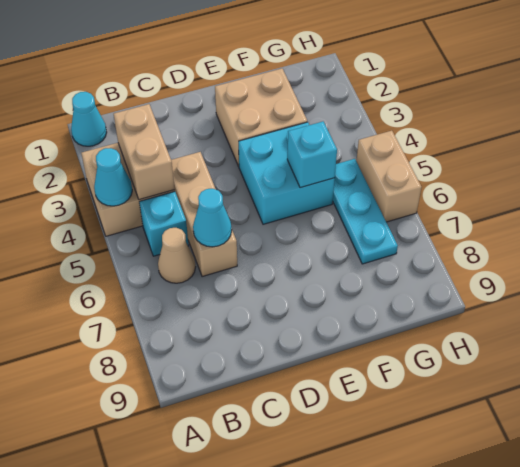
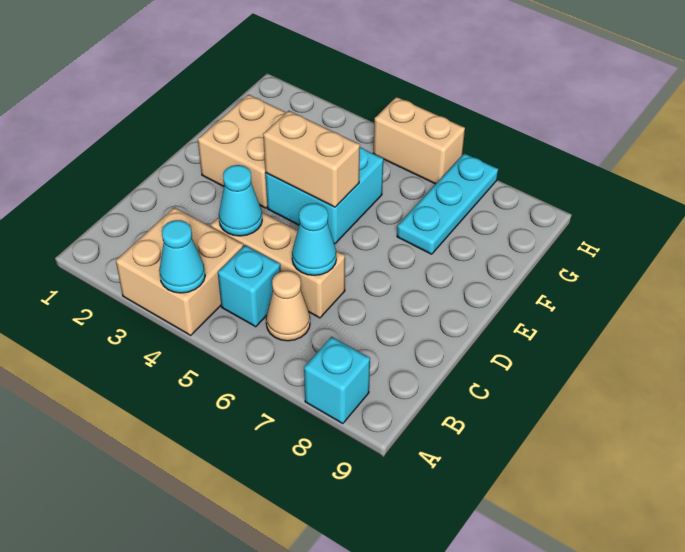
cyan cone A1 level 1 -> cyan cone C4 level 2
tan brick B3:B4 level 2 -> tan brick E4:E5 level 2
cyan brick F5 level 2 -> cyan brick A8 level 1
cyan plate G5:G7 level 1 -> cyan plate F7:H7 level 1

